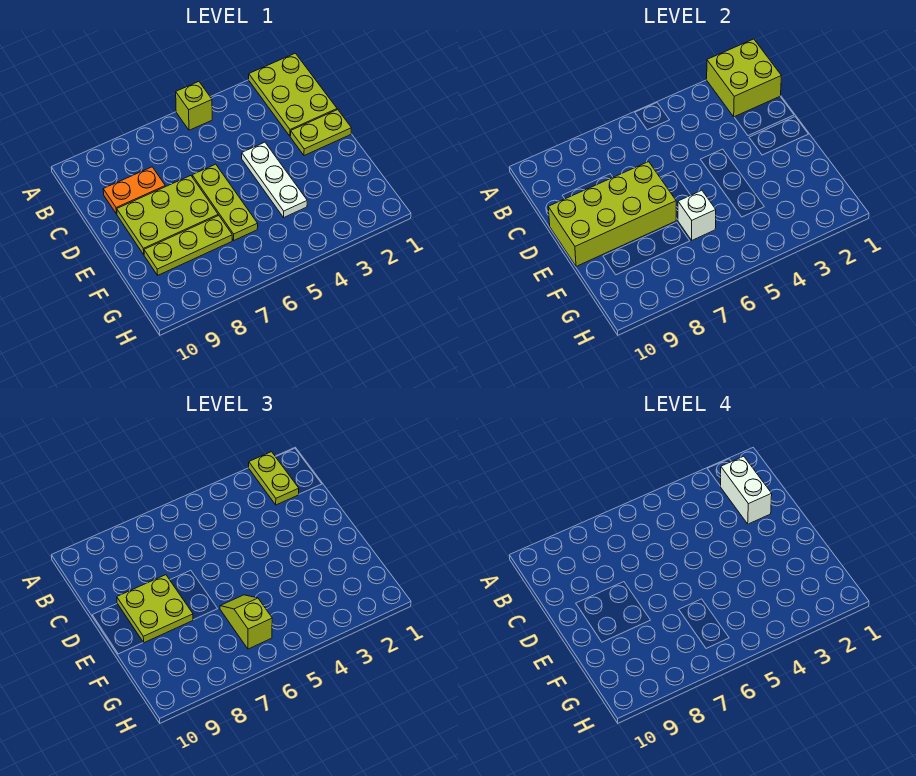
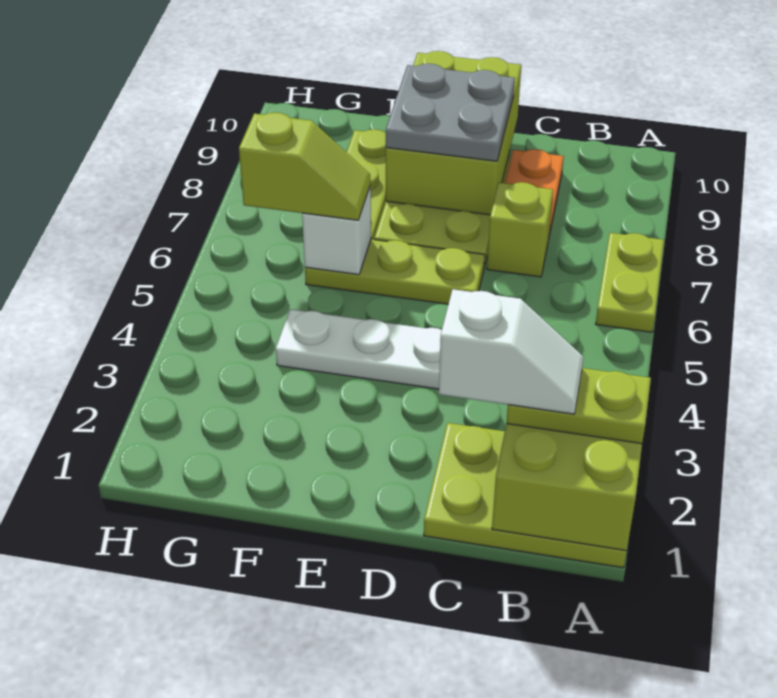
lime brick A5 level 1 -> lime brick C7 level 1
white brick B2:C2 level 4 -> white slope B2:C2 level 4 top C
lime plate D1:D2 level 1 -> lime plate A6:A7 level 1
lime brick D7:E10 level 2 -> lime brick D8:E10 level 2
lime plate D8:E9 level 3 -> grey plate D8:E9 level 3

